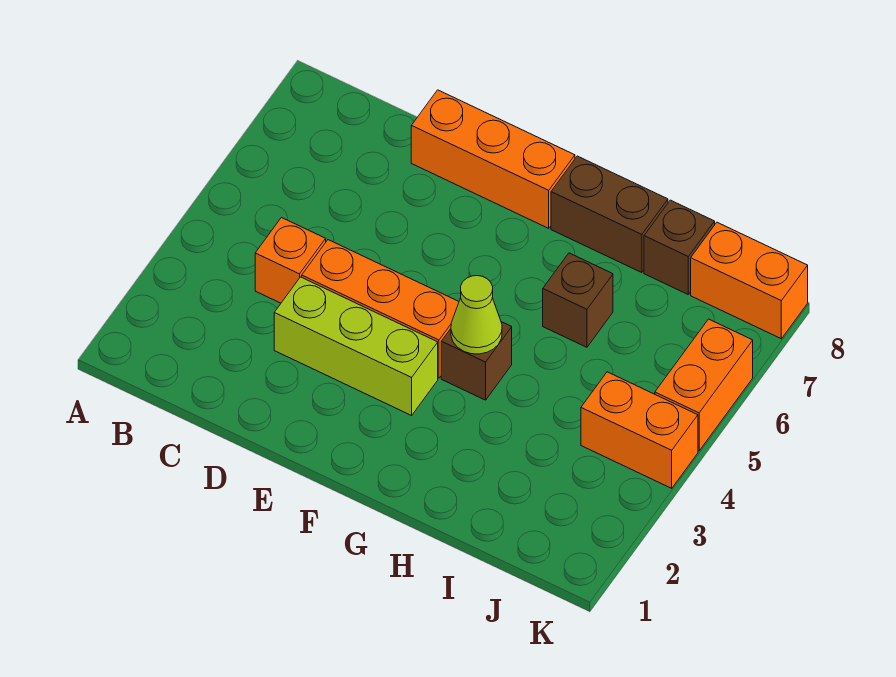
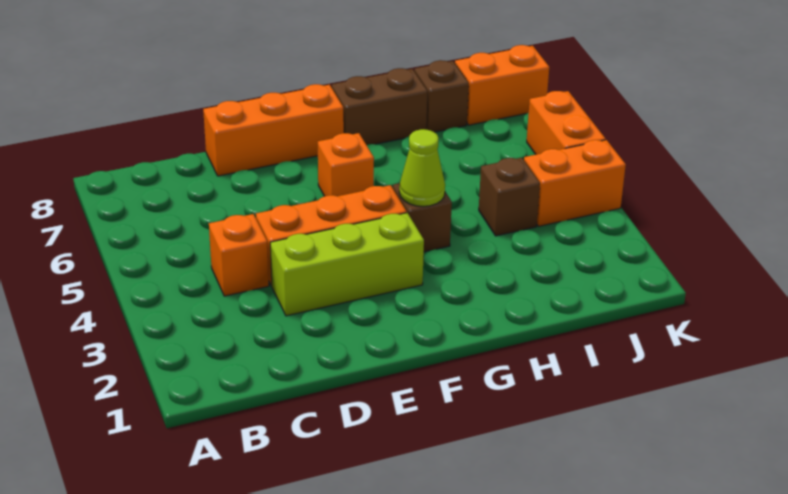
none -> orange brick F6 level 1
brown brick H6 level 1 -> brown brick I4 level 1

